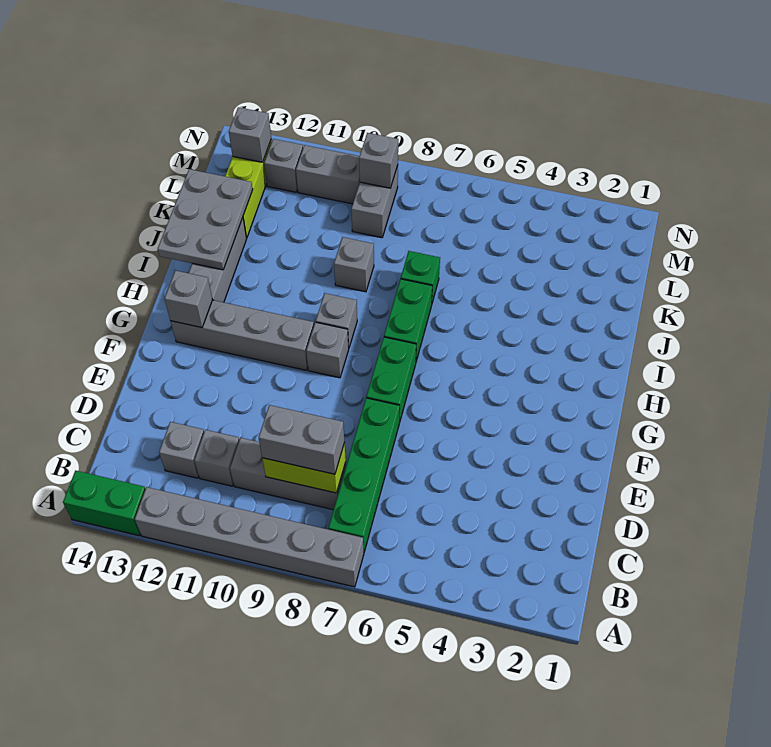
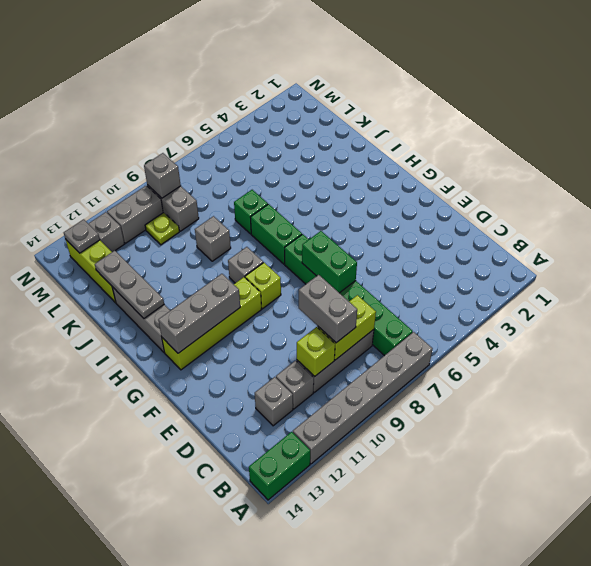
grey brick C8:C9 level 3 -> grey brick C9:D9 level 3
none -> lime brick C10 level 2
none -> green brick E7:F7 level 2
grey brick G9 level 1 -> lime brick G9 level 1
grey brick G10:G13 level 1 -> lime brick G10:G13 level 1
grey brick G13 level 2 -> grey brick G11:G13 level 2
grey plate I13:K14 level 2 -> grey plate I13:K13 level 2
none -> lime plate L10 level 1
grey brick M13 level 2 -> grey plate M13 level 2

